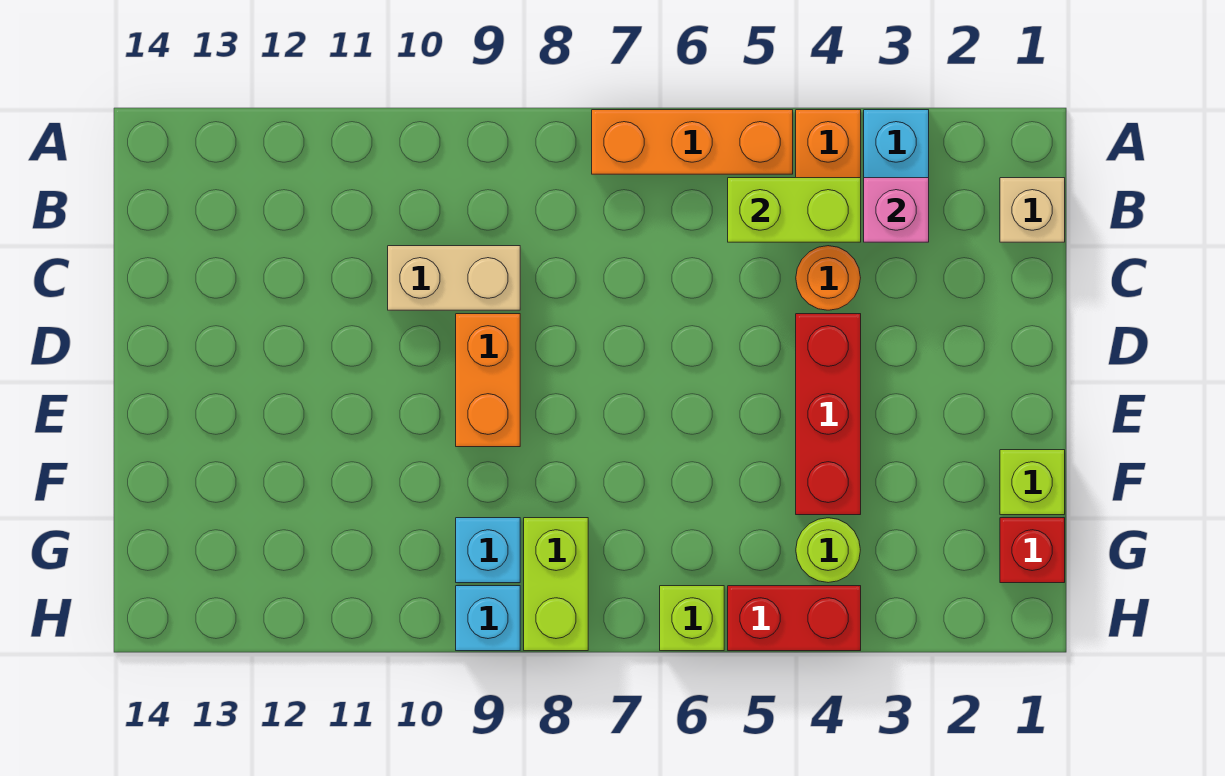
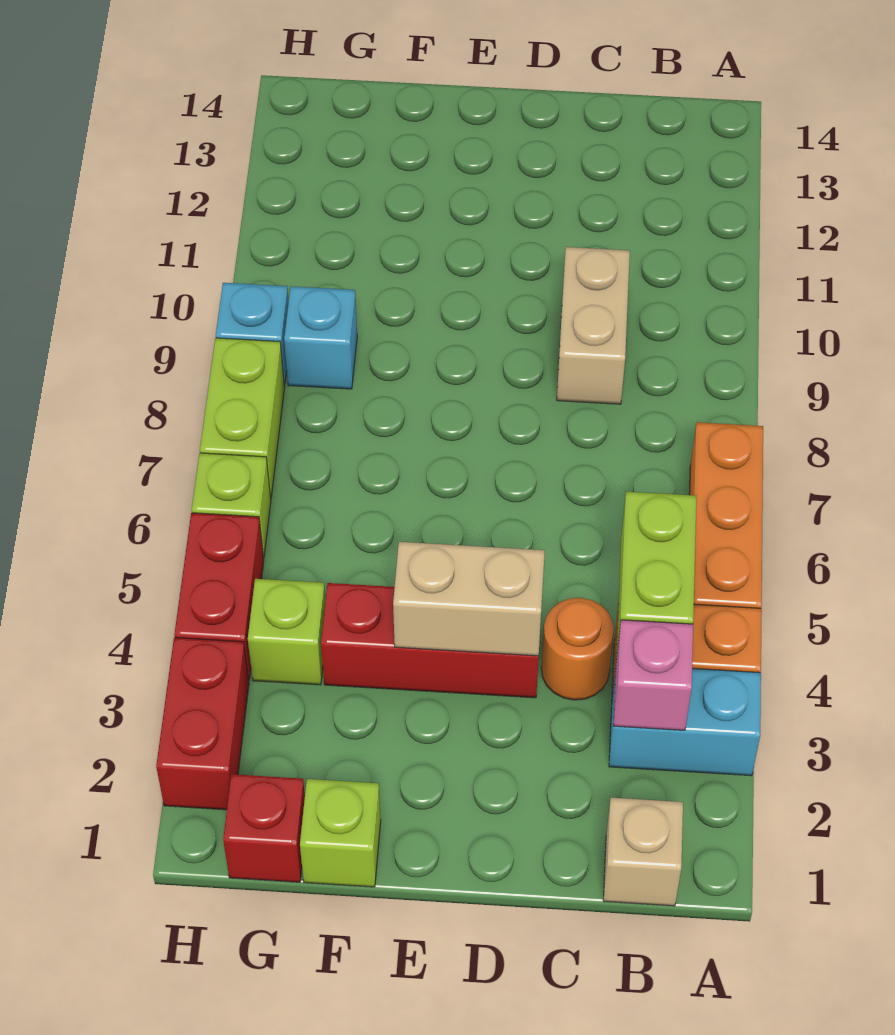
none -> tan brick D4:E4 level 2
orange brick D9:E9 level 1 -> none
lime round brick G4 level 1 -> lime brick G4 level 1
lime brick G8:H8 level 1 -> lime brick H7:H8 level 1
none -> red brick H2:H3 level 1

